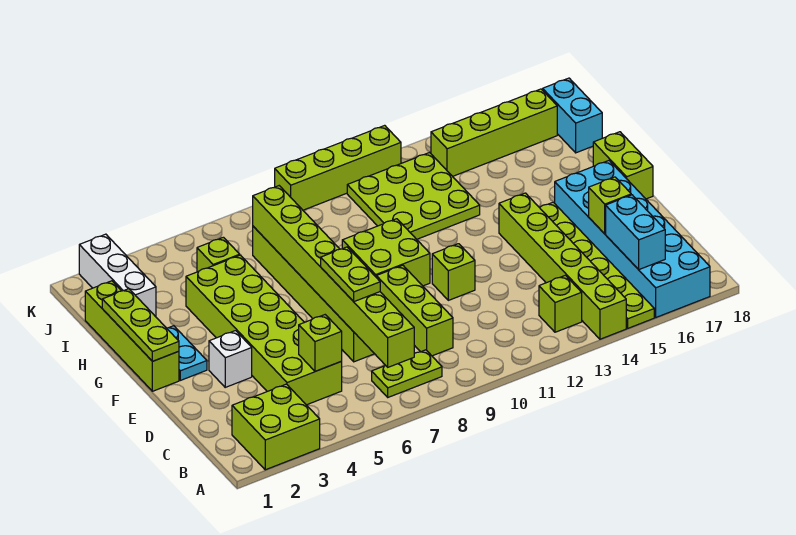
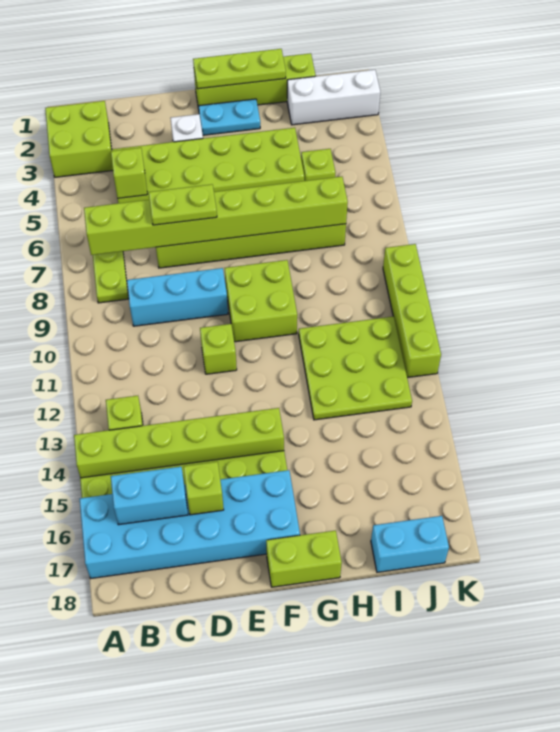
lime brick C9:E9 level 1 -> cyan brick C9:E9 level 1
lime brick J14:J17 level 1 -> none

